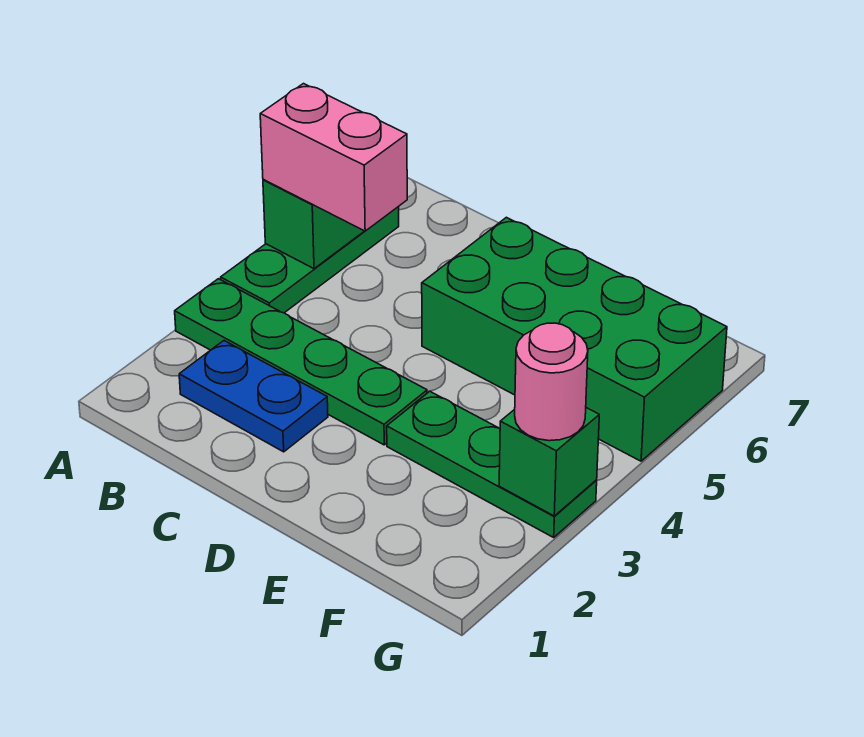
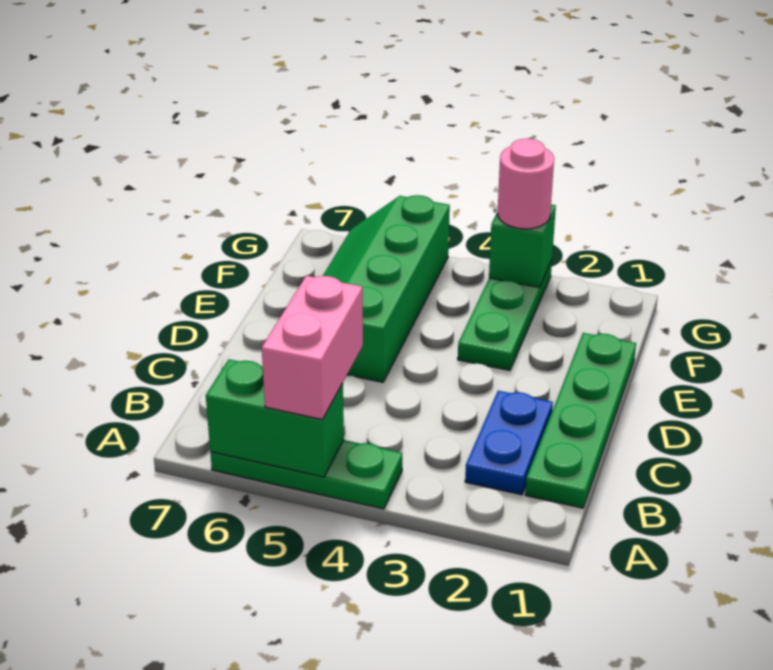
green plate A3:D3 level 1 -> green plate B1:E1 level 1
green brick D5:G6 level 1 -> green slope D5:G6 level 1 top 5

